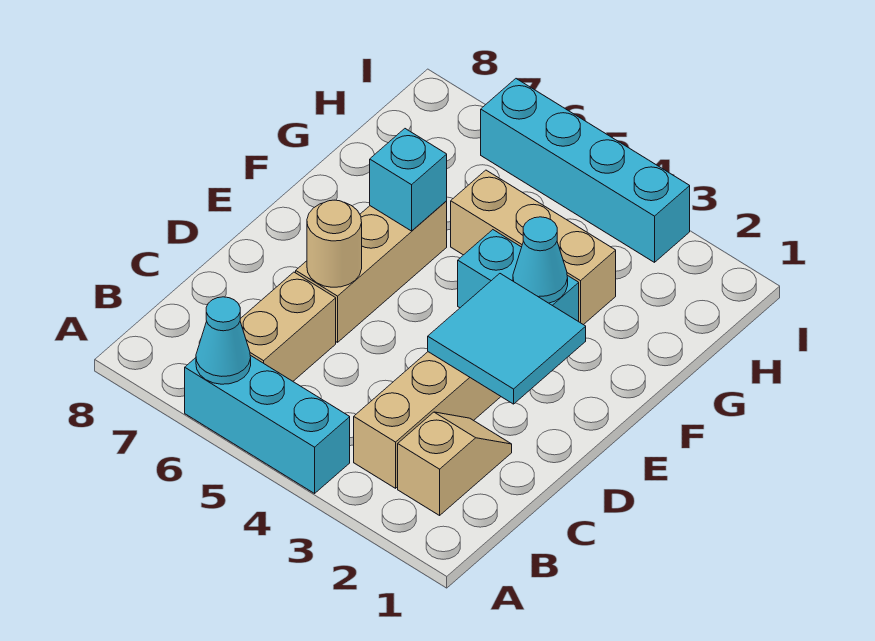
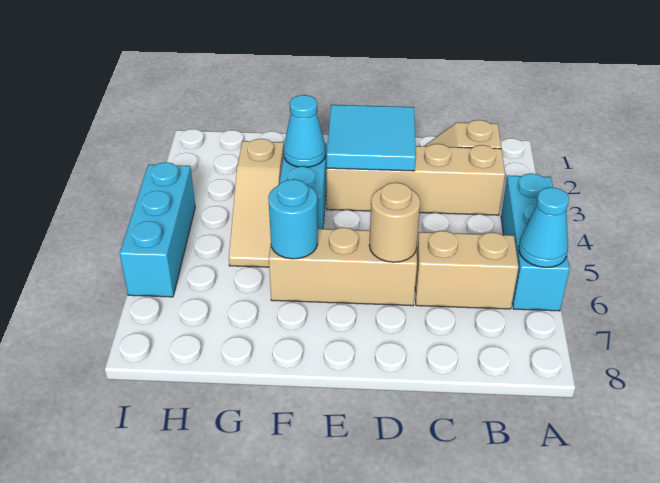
cyan brick F6 level 2 -> cyan round brick F6 level 2
tan brick G3:G5 level 1 -> tan slope G3:G5 level 1 top 3
cyan brick I3:I6 level 1 -> cyan brick I4:I6 level 1

